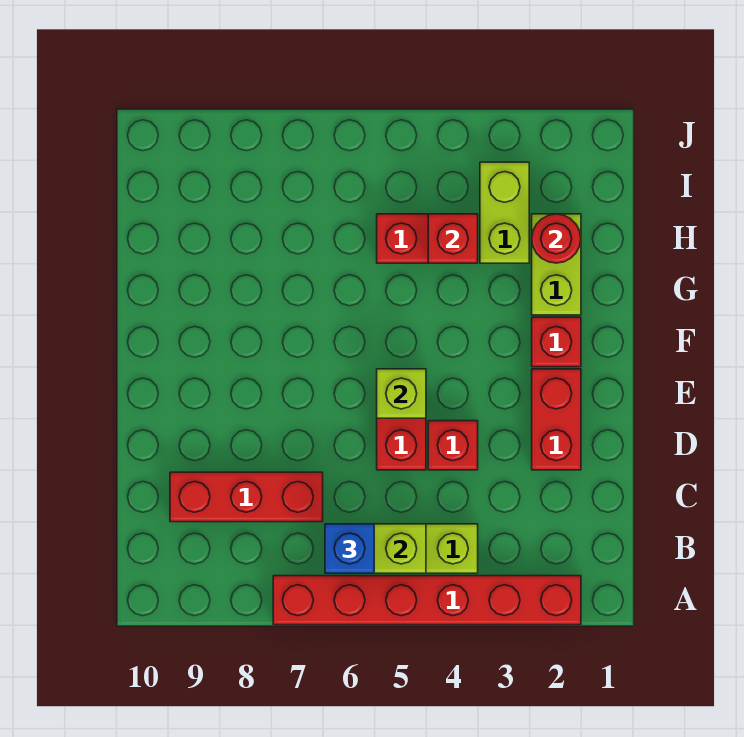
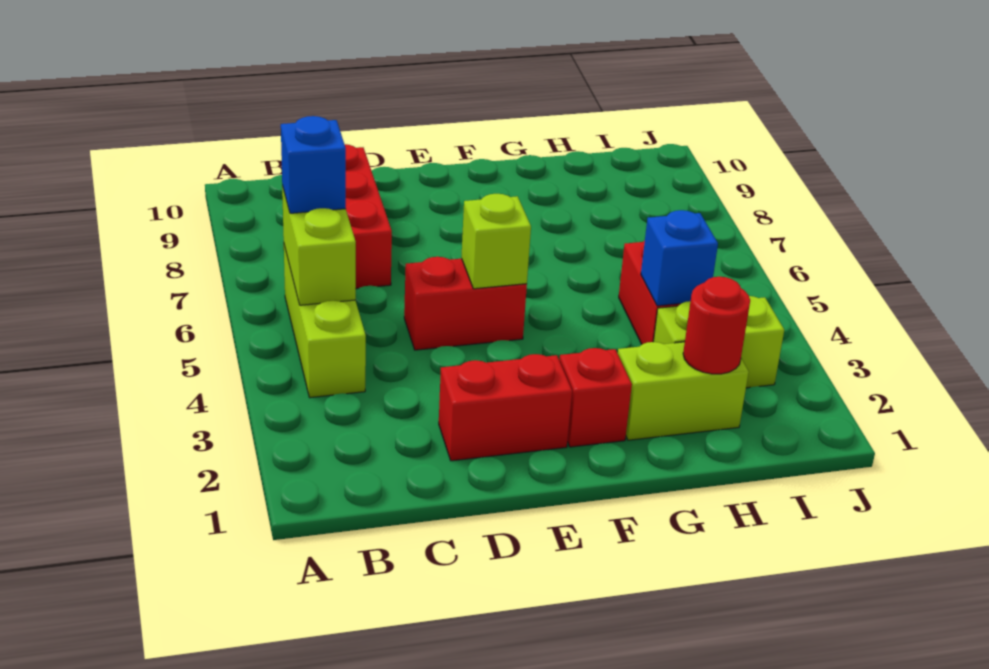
red brick A2:A7 level 1 -> none
red brick D4 level 1 -> none
red brick H4 level 2 -> blue brick H4 level 2

